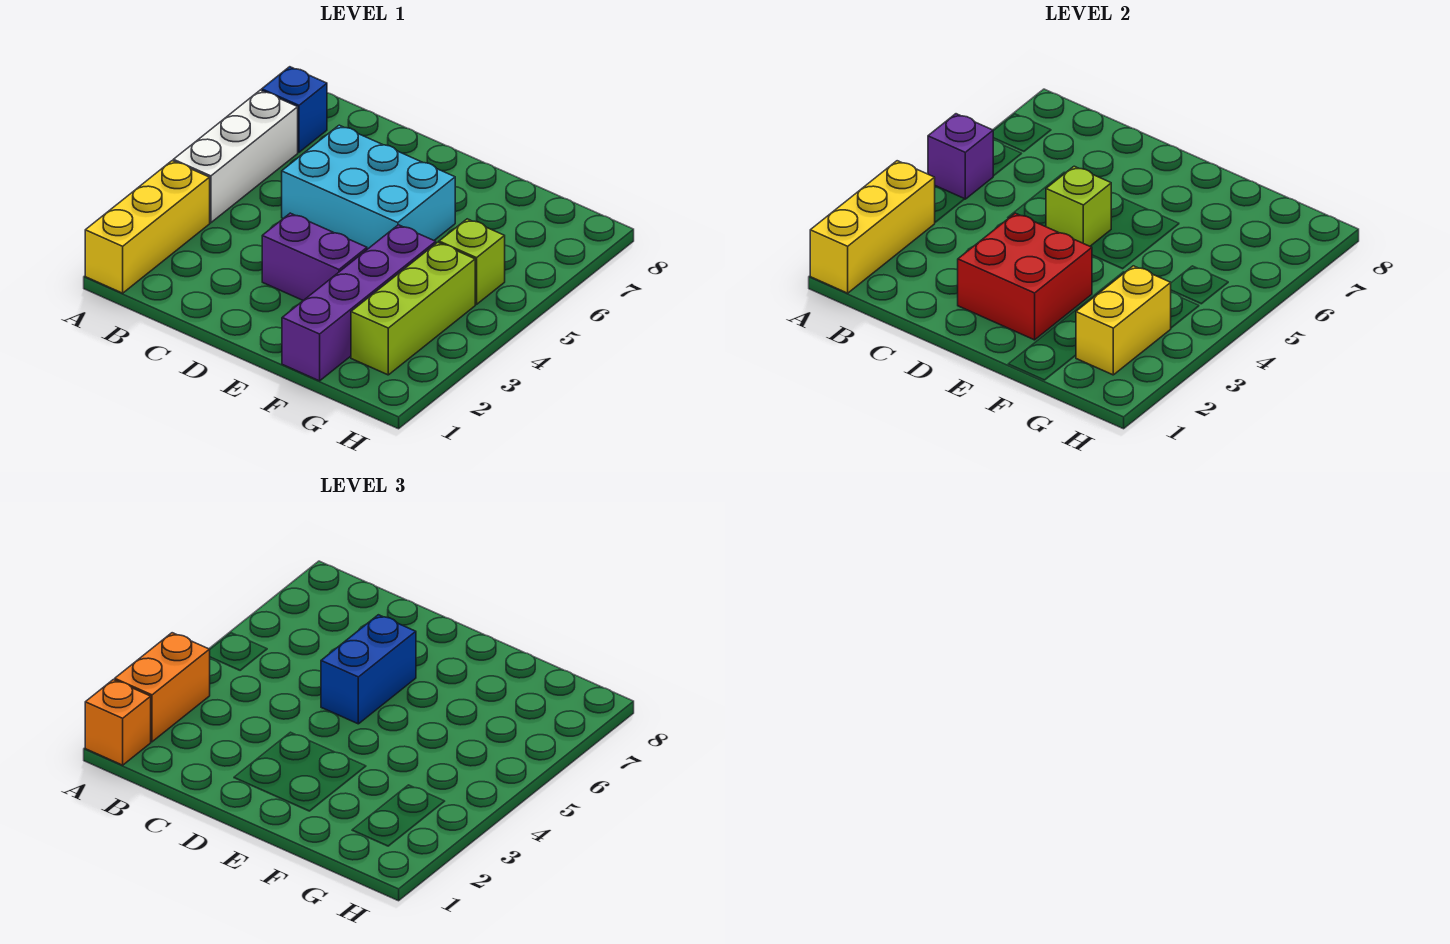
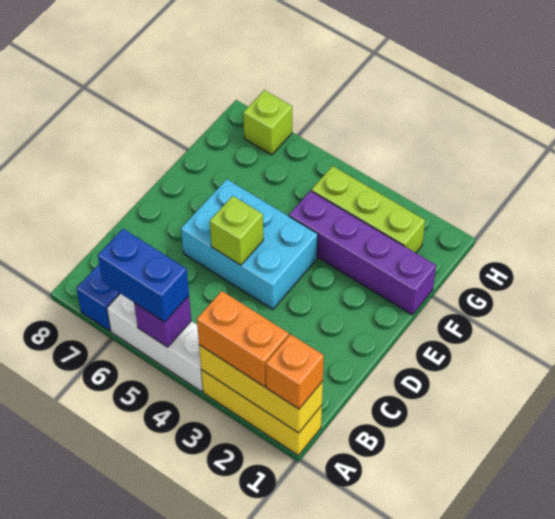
cyan brick C5:E6 level 1 -> cyan brick D4:E6 level 1
red brick D2:E3 level 2 -> none
purple brick D3:E3 level 1 -> none
blue brick D5:D6 level 3 -> blue brick A5:A6 level 3
yellow brick G2:G3 level 2 -> none
lime brick G5 level 1 -> lime brick H7 level 1

